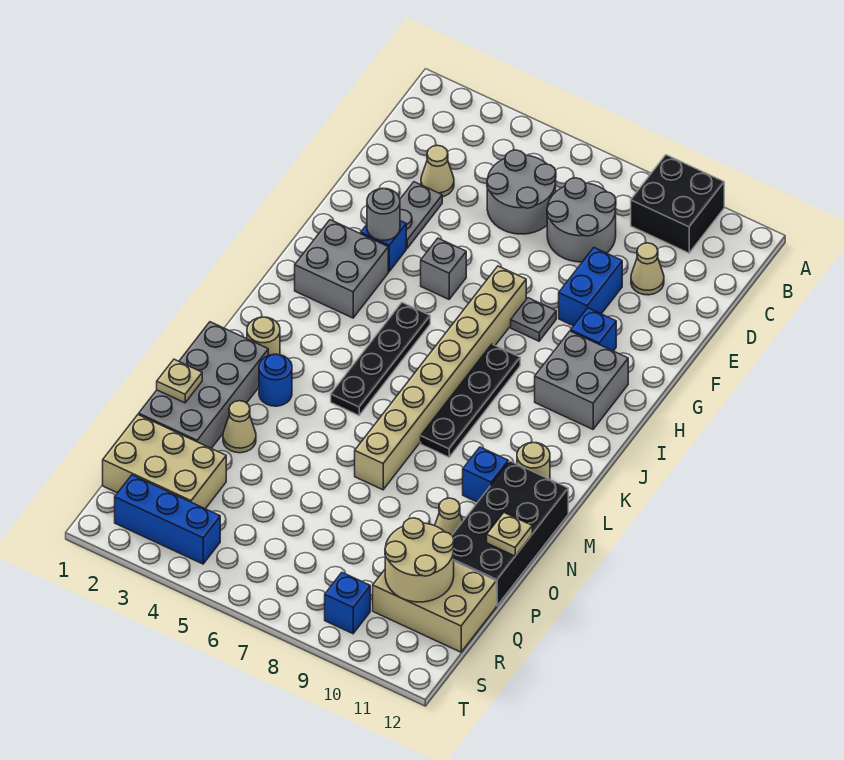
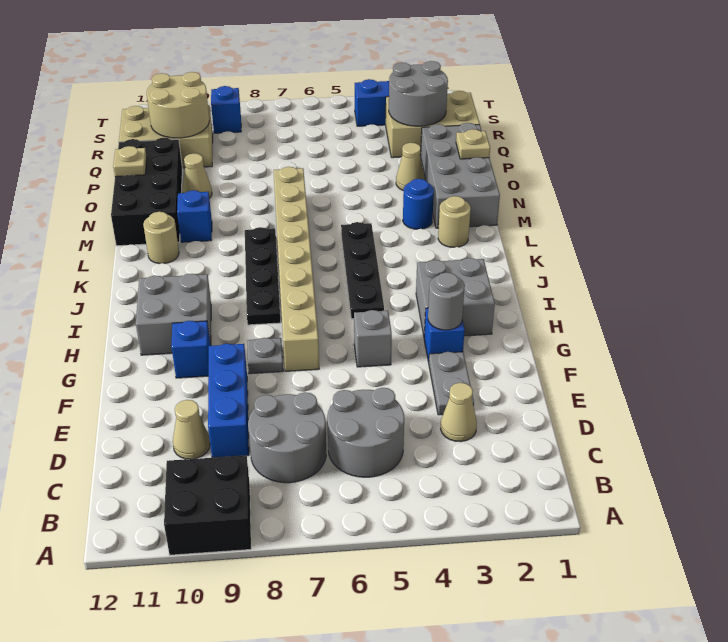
blue brick E9:F9 level 1 -> blue brick D9:F9 level 1
none -> grey round brick Q2:R3 level 2

